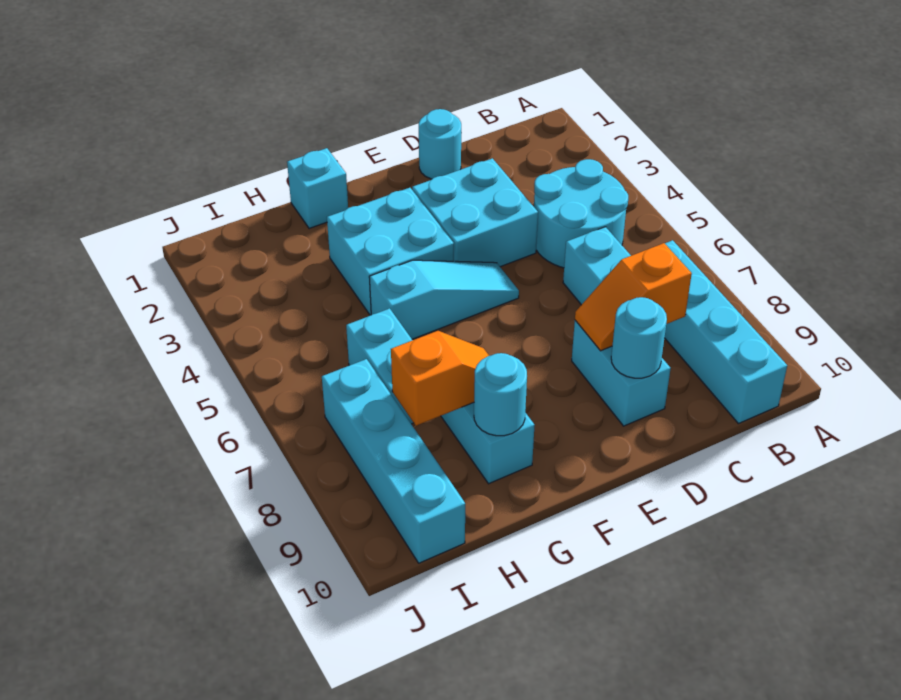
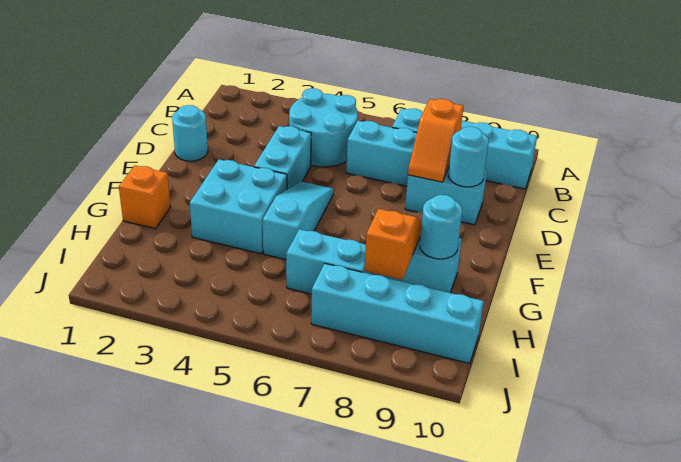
cyan brick D3:E4 level 1 -> cyan brick D4:E4 level 1
cyan brick G1 level 1 -> orange brick G1 level 1

